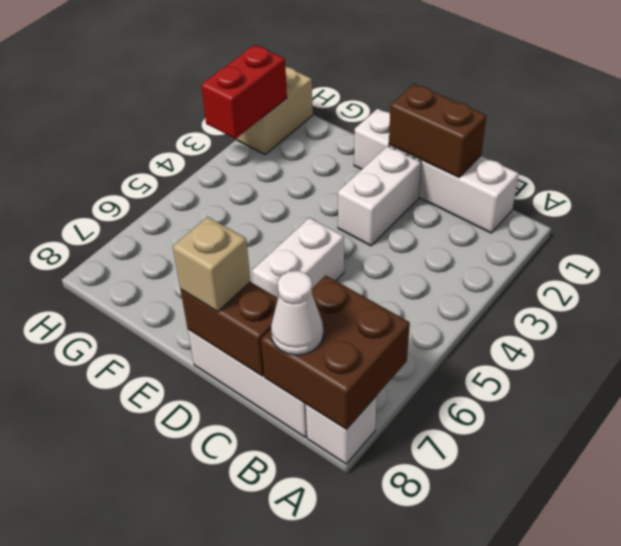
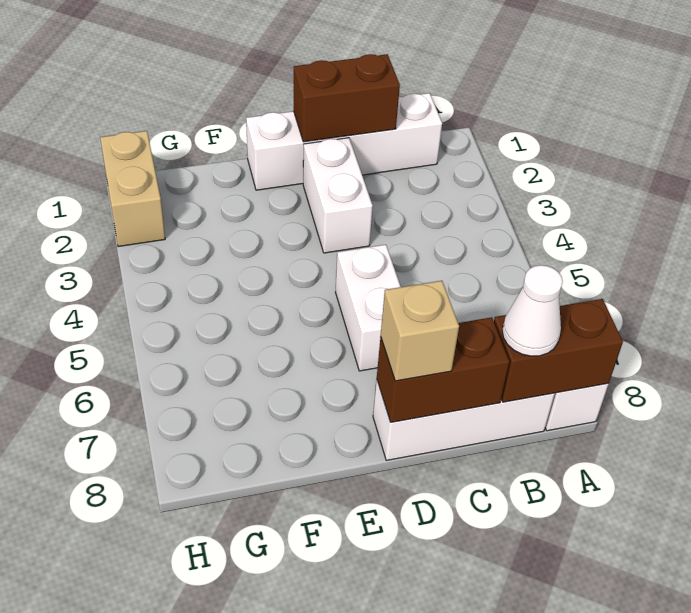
brown brick A7:B8 level 2 -> brown brick A8:B8 level 2
red brick H2:H3 level 2 -> none

